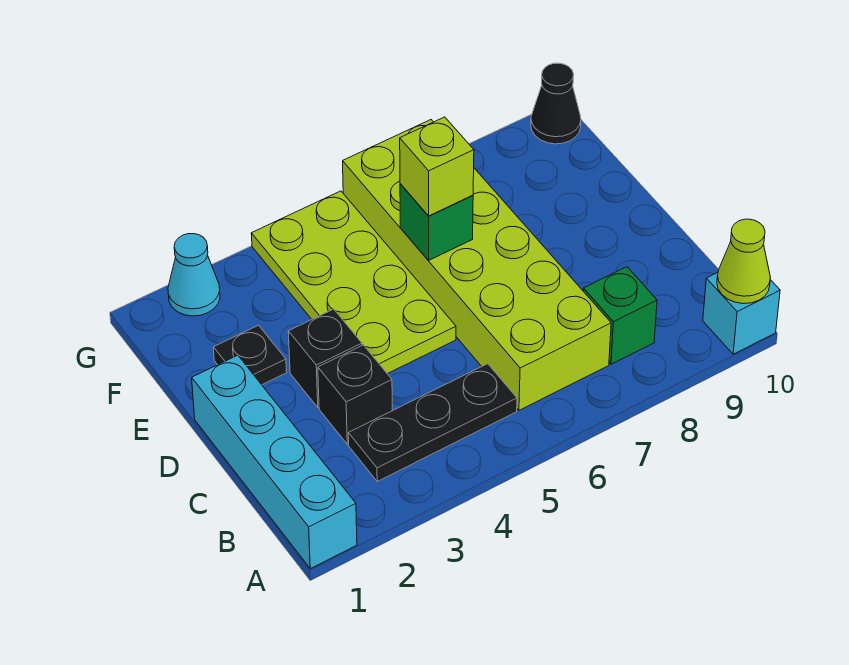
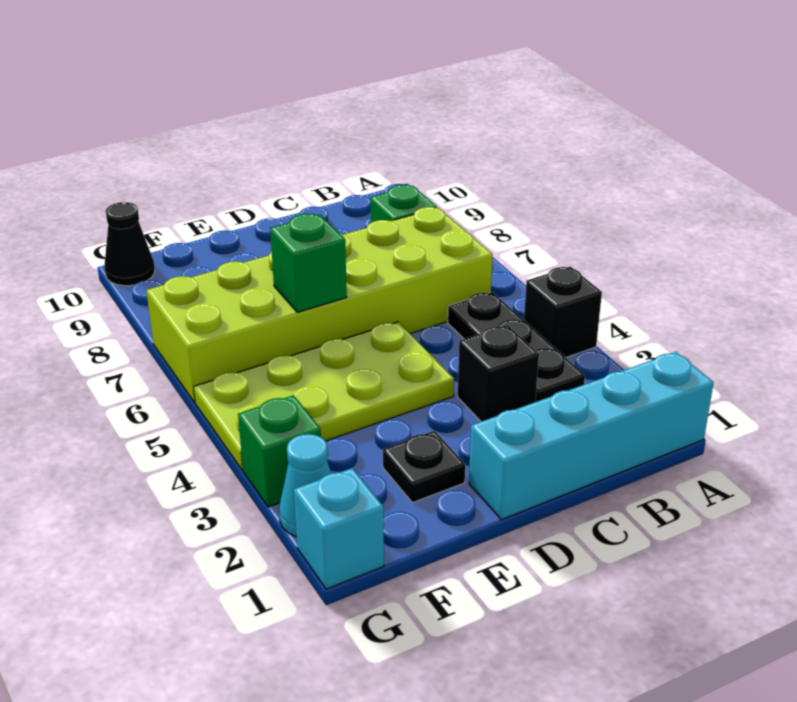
cyan brick A10 level 1 -> cyan brick G1 level 1
lime cone A10 level 2 -> none
black brick D3 level 1 -> black brick A4 level 1
lime brick E6 level 3 -> none
none -> green brick G3 level 1

